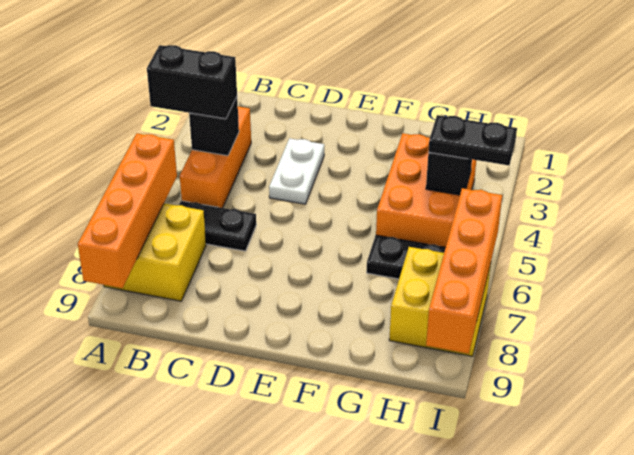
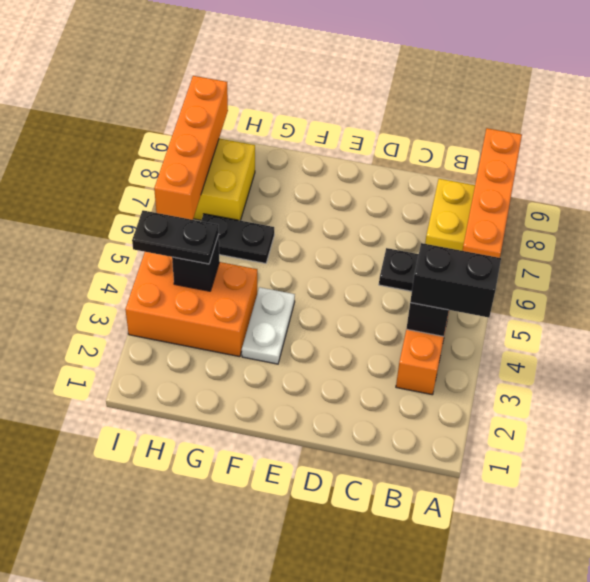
white plate D3:D4 level 1 -> white plate F3:F4 level 1
orange brick G3:H5 level 1 -> orange brick G3:I4 level 1

